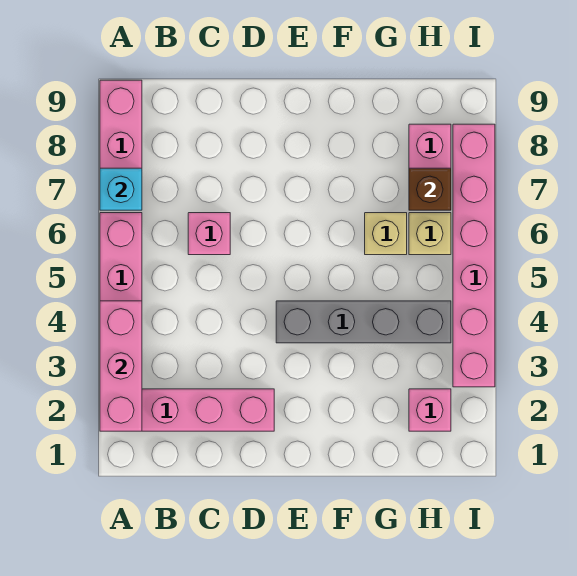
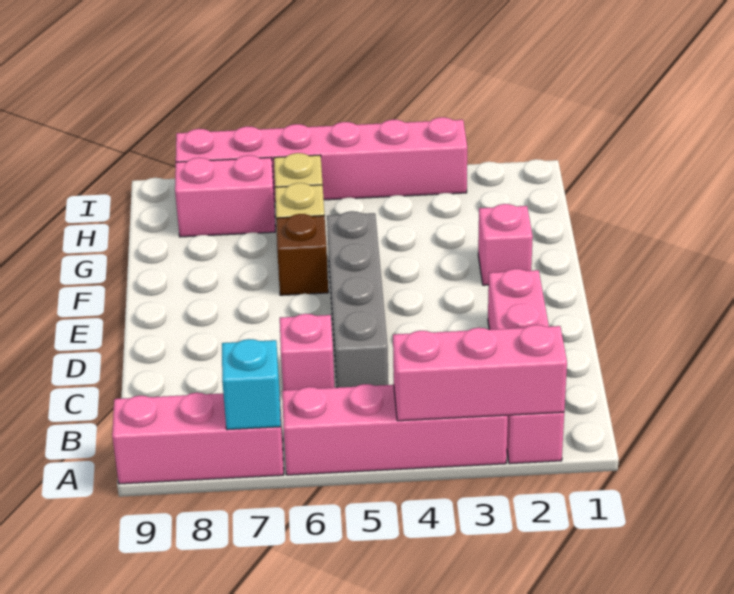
grey brick E4:H4 level 1 -> grey brick C5:F5 level 1
pink brick H2 level 1 -> pink brick F2 level 1
brown brick H7 level 2 -> brown brick F6 level 1

